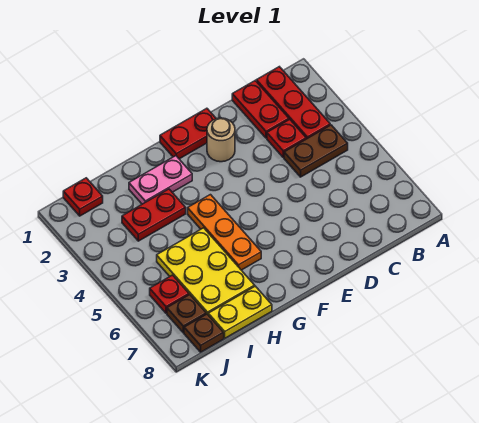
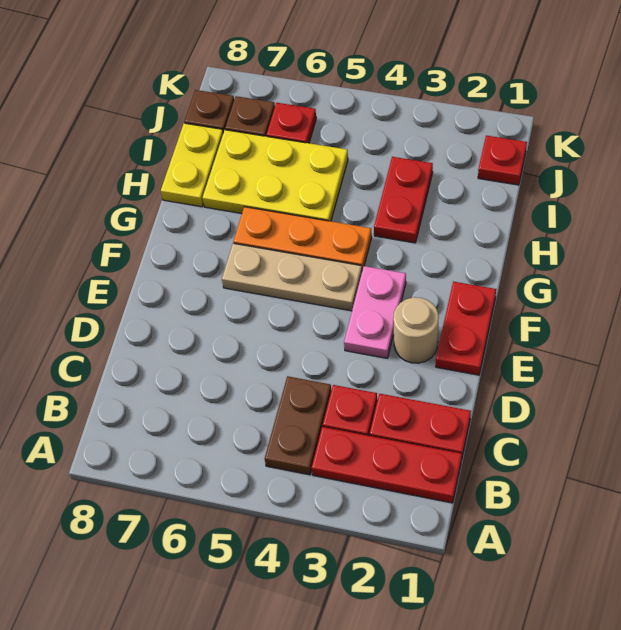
none -> tan plate F4:F6 level 1
pink plate G2:H2 level 1 -> pink plate E3:F3 level 1

